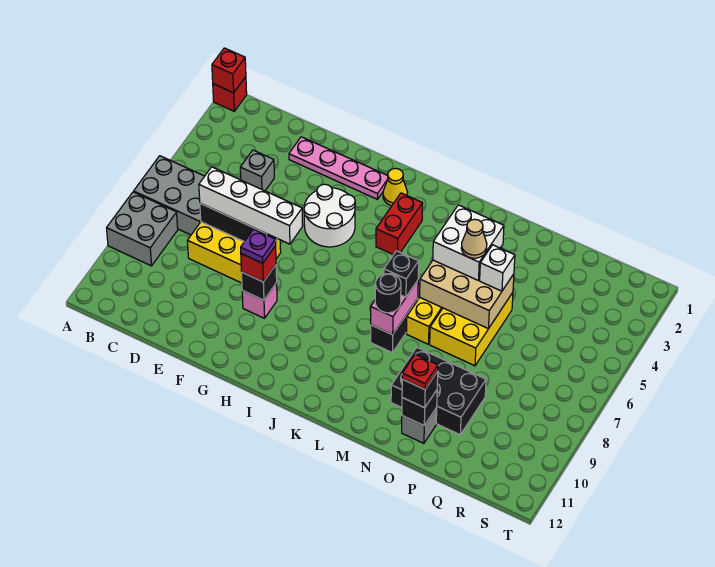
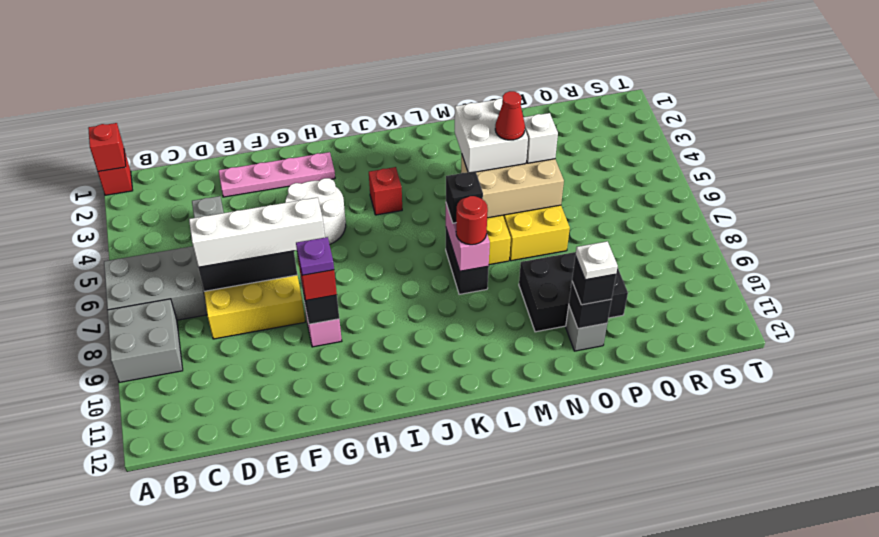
yellow cone I2 level 1 -> none
red brick J3:J4 level 1 -> red brick J4 level 1
black round brick L8 level 3 -> red round brick L8 level 3
tan cone N5 level 4 -> red cone N5 level 4
red plate O11 level 4 -> white plate O11 level 4

